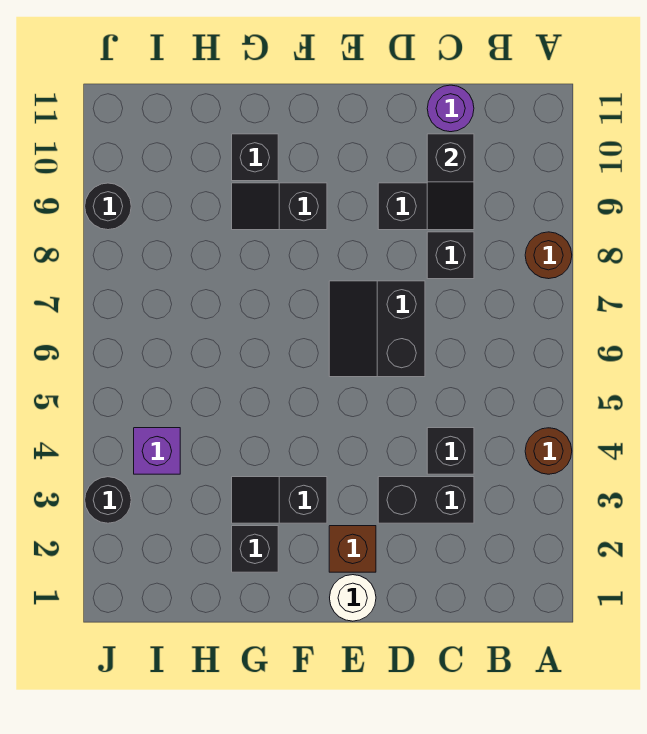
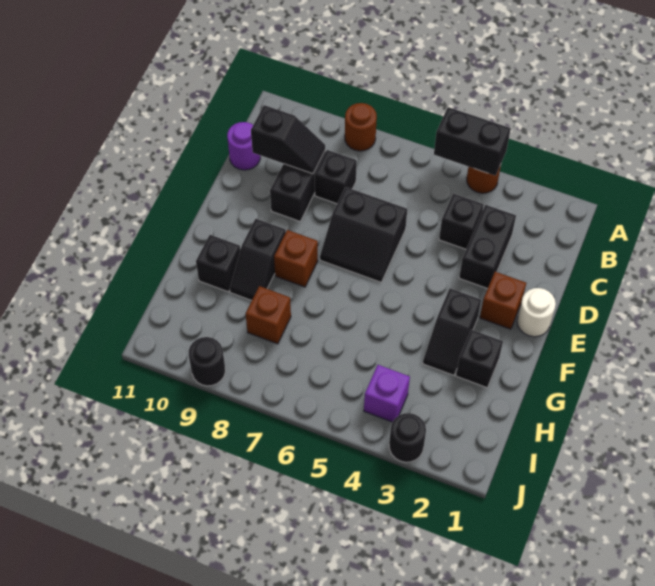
none -> black brick A4:A5 level 2
none -> brown brick F8 level 1
none -> brown brick H8 level 1

